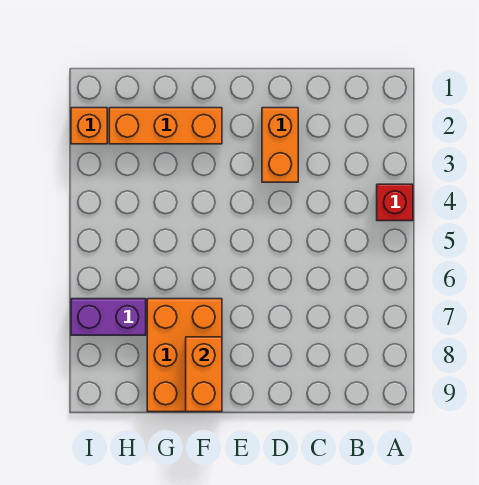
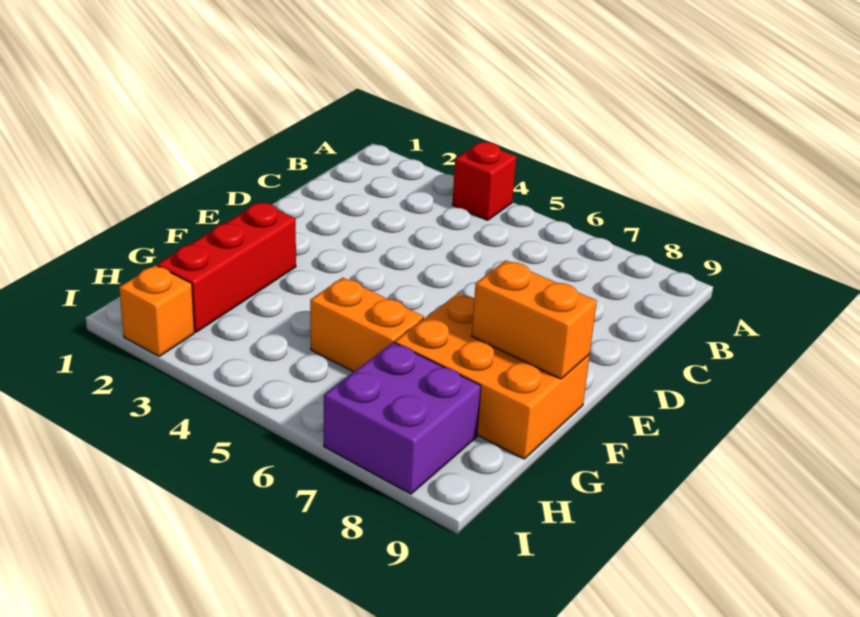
orange brick D2:D3 level 1 -> orange brick G5:G6 level 1
orange brick F2:H2 level 1 -> red brick F2:H2 level 1
purple brick H7:I7 level 1 -> purple brick H7:I8 level 1

